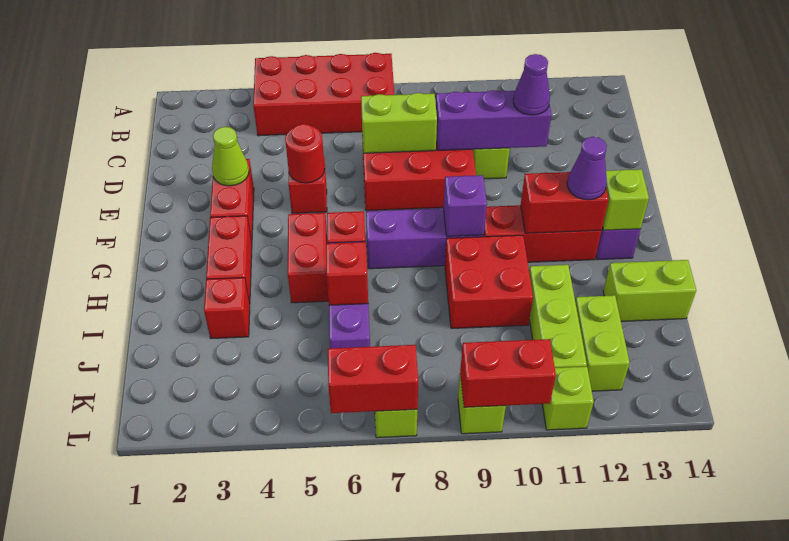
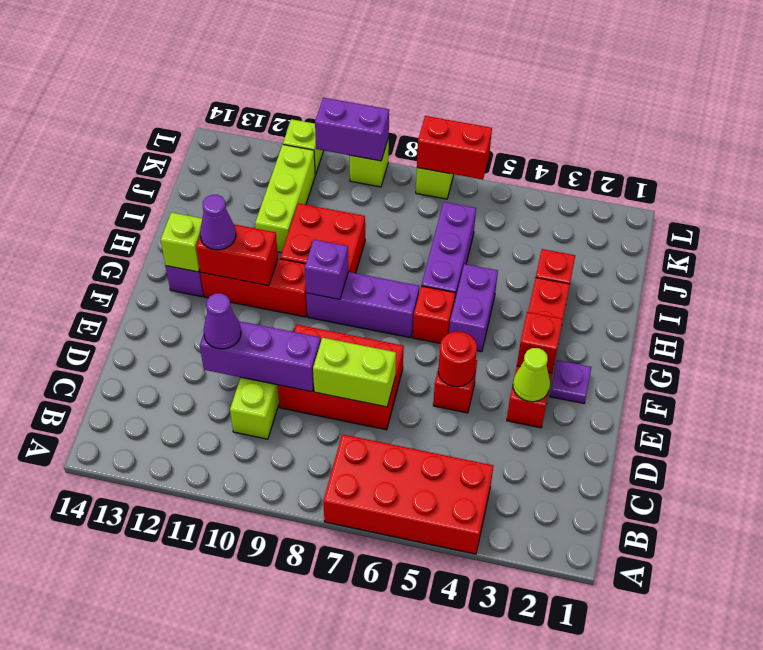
none -> purple plate F2 level 1
red brick G5:H5 level 1 -> purple brick G5:H5 level 1
red brick I6 level 2 -> red brick F3 level 2
lime brick I13:I14 level 1 -> none
lime brick J12:K12 level 1 -> none
red brick L9:L10 level 2 -> purple brick L9:L10 level 2

